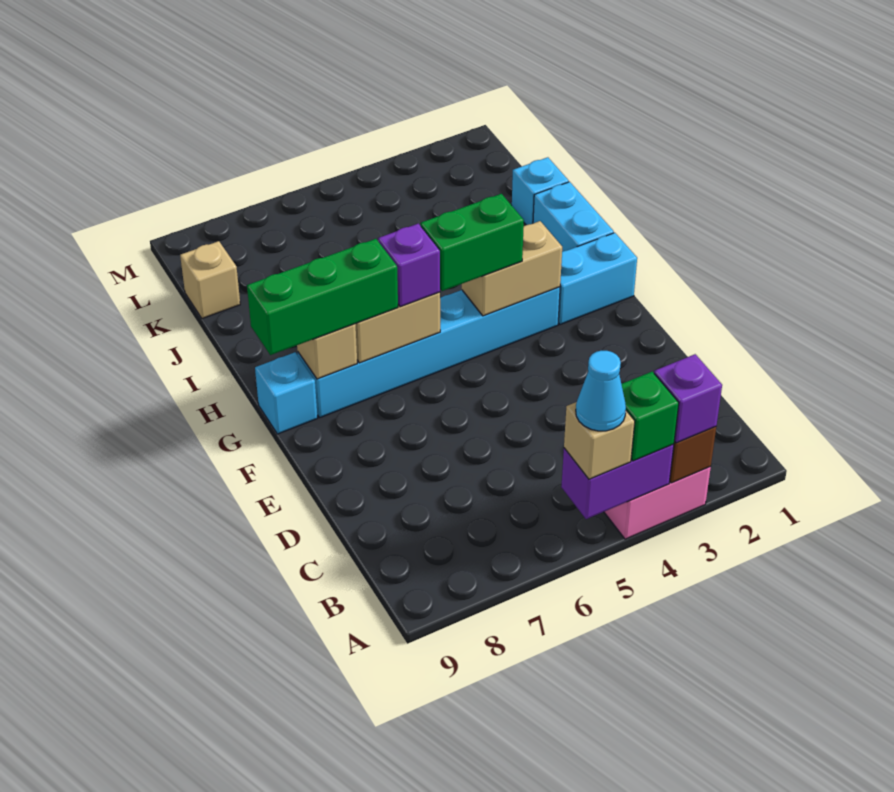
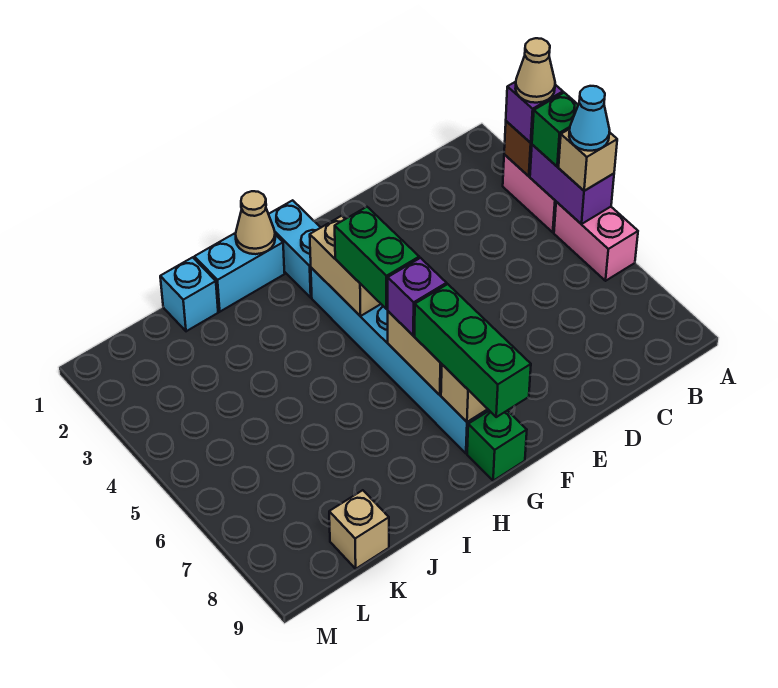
none -> tan cone A3 level 4
none -> pink brick A5:A6 level 1
cyan brick G9 level 1 -> green brick G9 level 1
none -> tan cone H1 level 2

